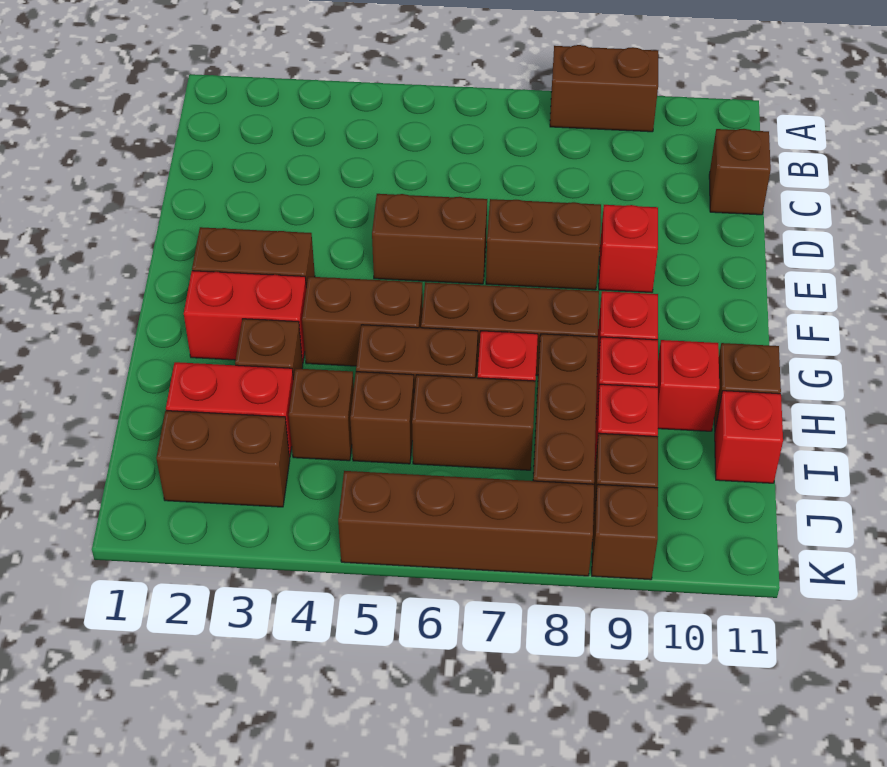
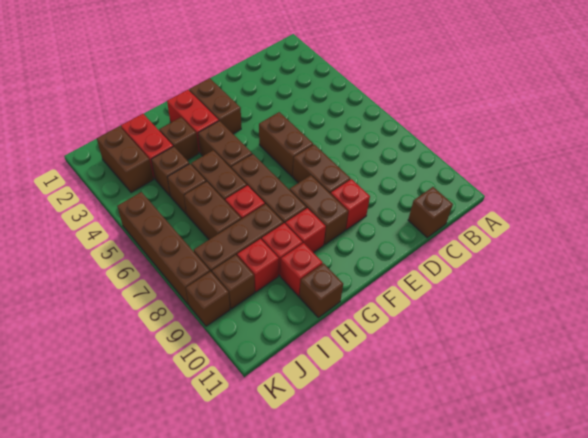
brown brick A8:A9 level 1 -> brown brick F8:F9 level 1
red brick I11 level 1 -> none

